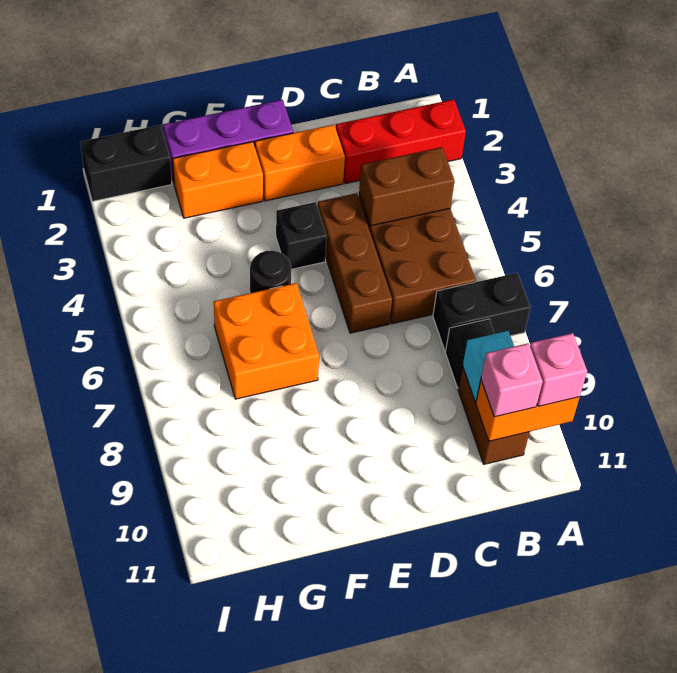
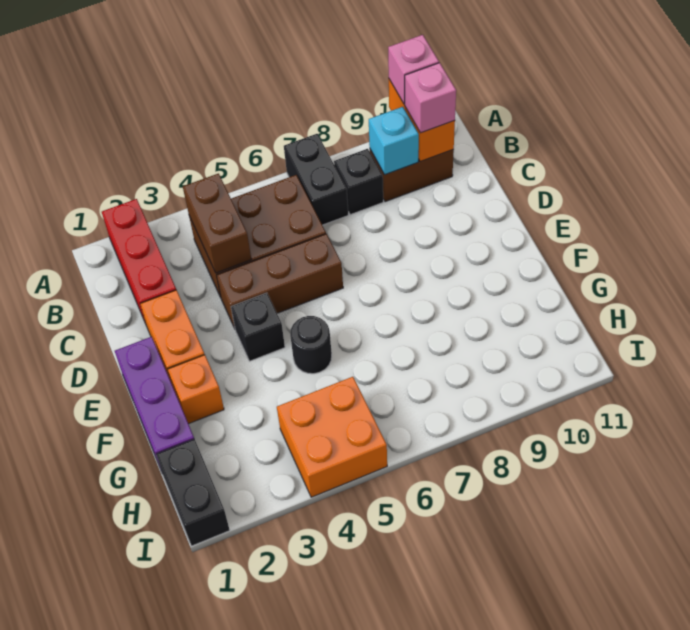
orange brick F2:G2 level 1 -> orange brick F2 level 1
orange brick F6:G7 level 1 -> orange brick H4:I5 level 1

